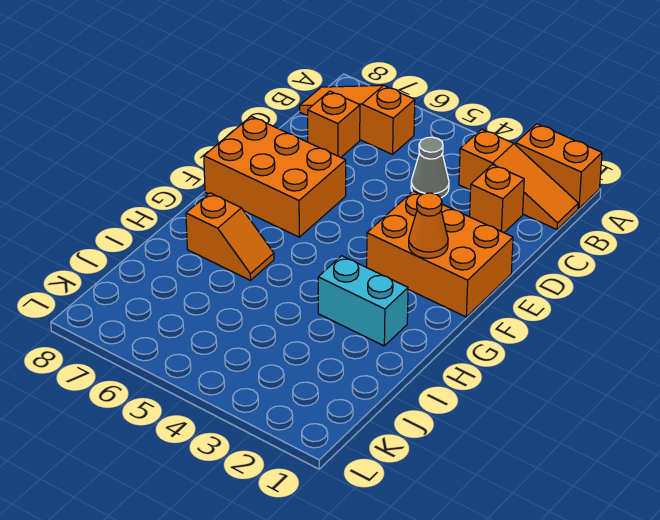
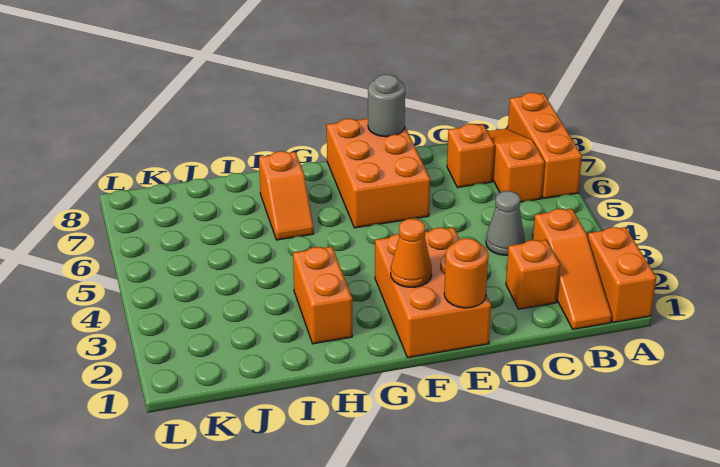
none -> orange brick A6:A8 level 1
none -> orange round brick E1 level 2
none -> grey round brick E8 level 2
cyan brick H2:H3 level 1 -> orange brick H2:H3 level 1

